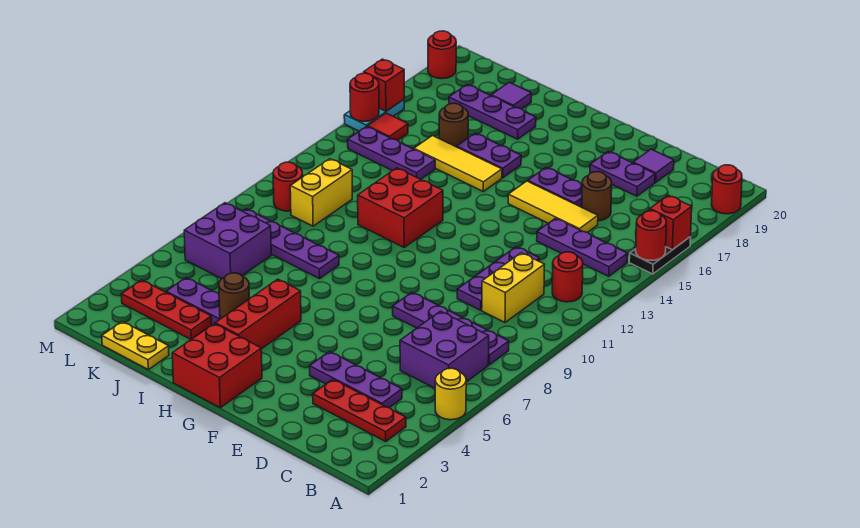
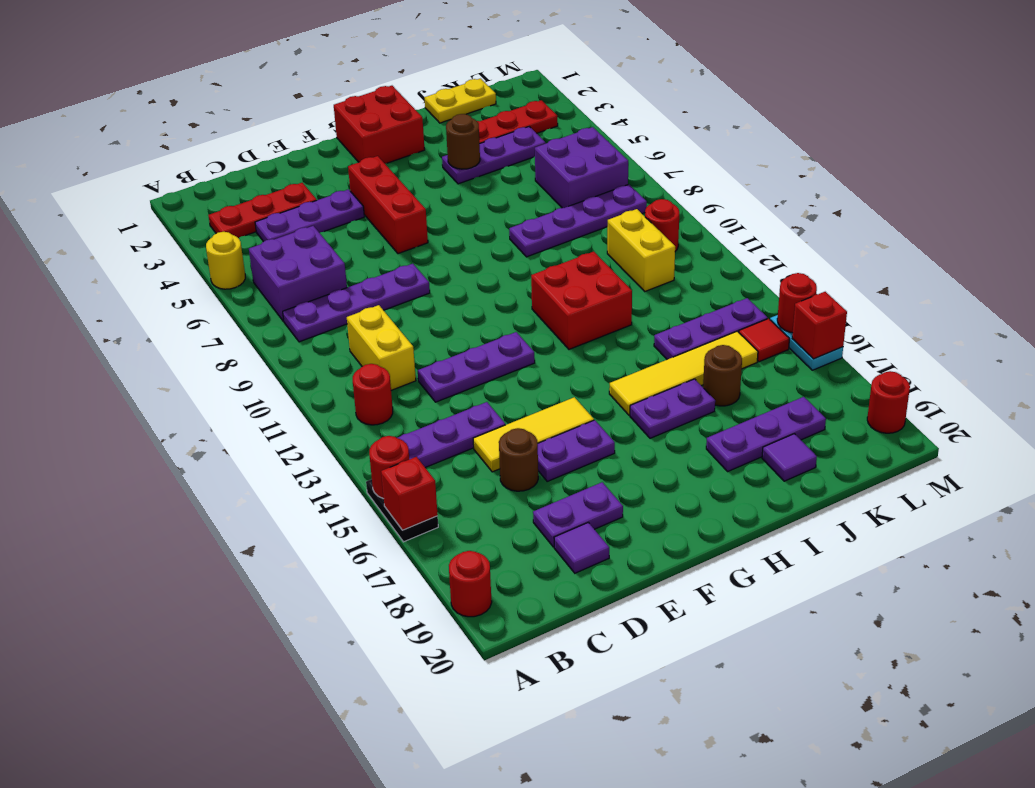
purple plate D10:D12 level 1 -> purple plate D12:F12 level 1
red brick H3:H5 level 1 -> red brick F4:F6 level 1
yellow tile H15:J15 level 1 -> yellow tile H15:K15 level 1

